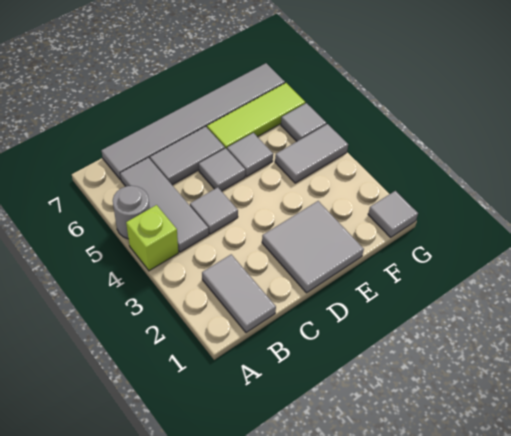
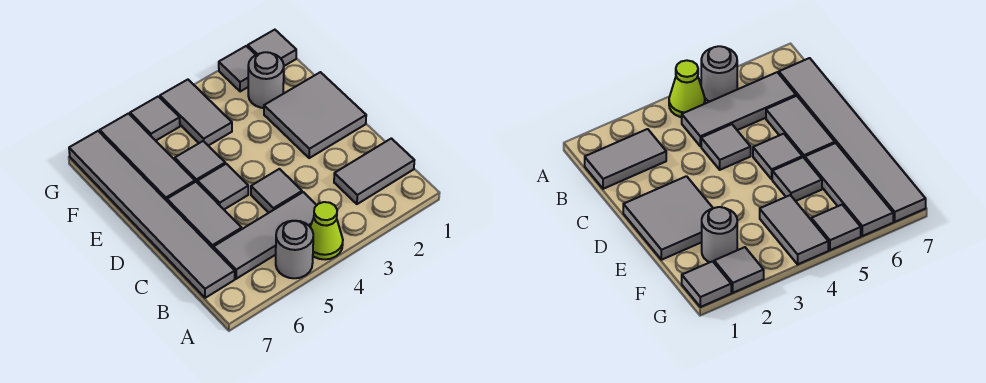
lime brick A4 level 1 -> lime cone A4 level 1
lime tile E6:G6 level 1 -> grey tile E6:G6 level 1
none -> grey round brick F2 level 1
none -> grey tile G2 level 1

